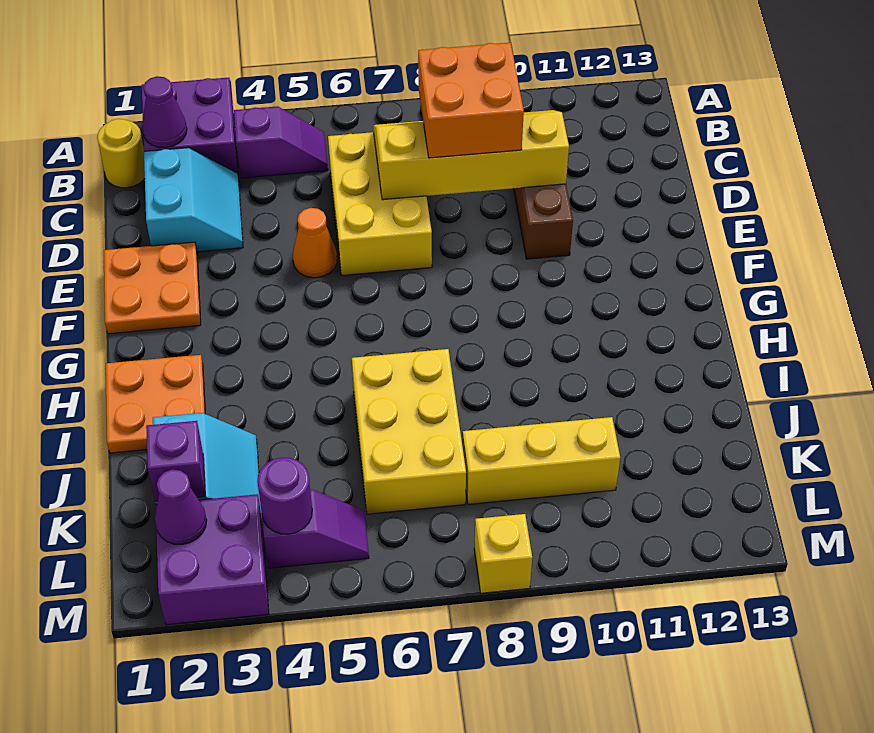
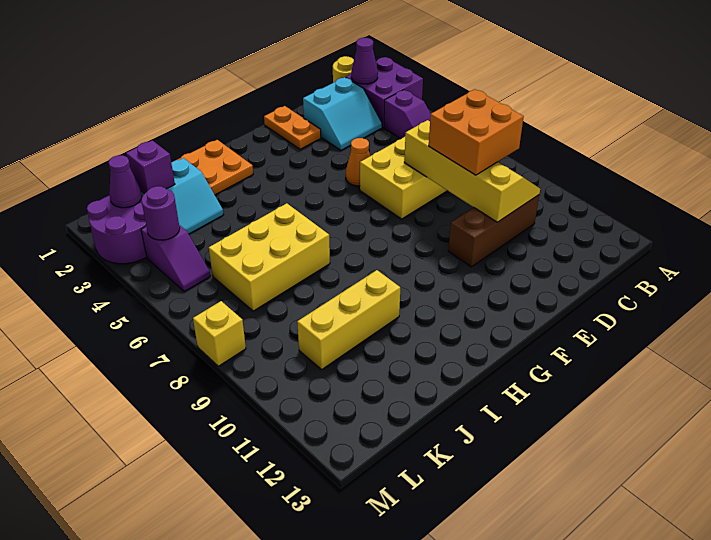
orange plate E1:F2 level 1 -> orange plate E1:E2 level 1
yellow brick K8:K10 level 1 -> yellow brick I10:K10 level 1
purple brick L2:M3 level 1 -> purple round brick L2:M3 level 1

